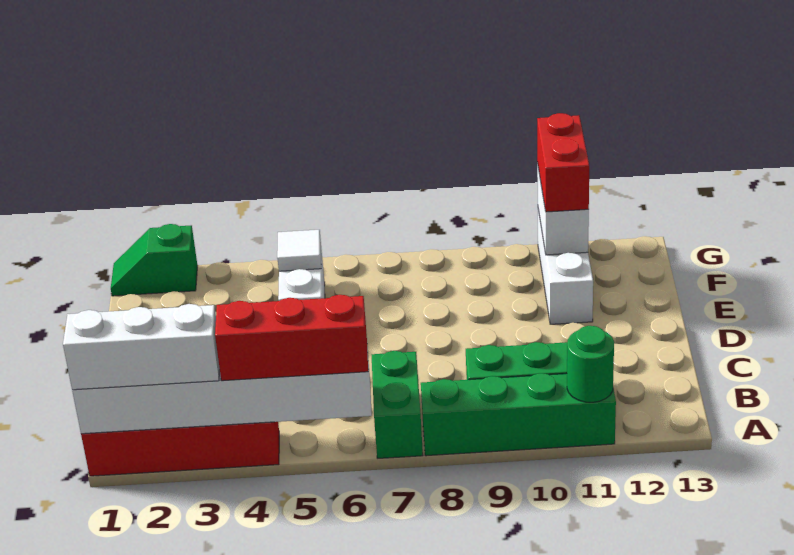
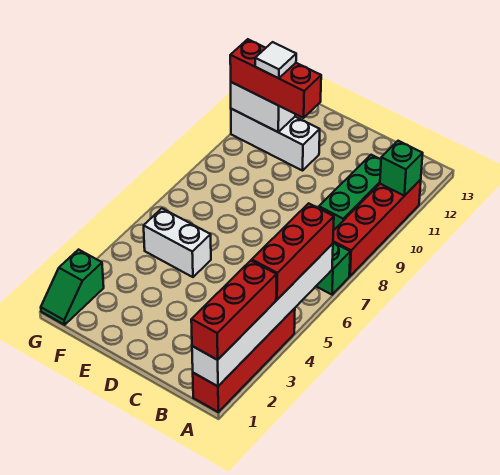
white brick A1:A3 level 3 -> red brick A1:A3 level 3
green brick A8:A11 level 1 -> red brick A8:A11 level 1
green round brick A11 level 2 -> green brick A11 level 2
white tile F5 level 2 -> white tile F11 level 4
red brick F11:G11 level 3 -> red brick E11:G11 level 3

